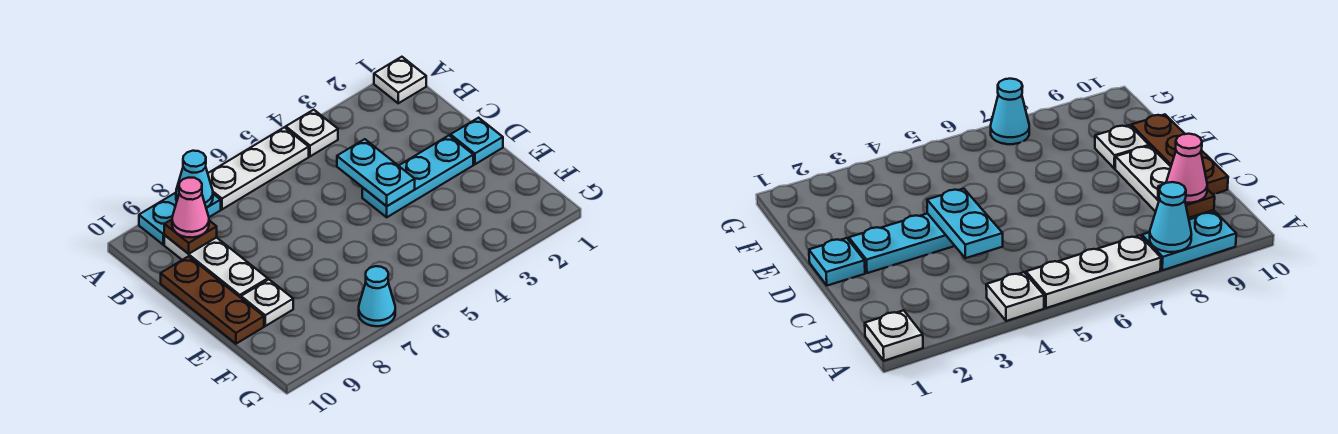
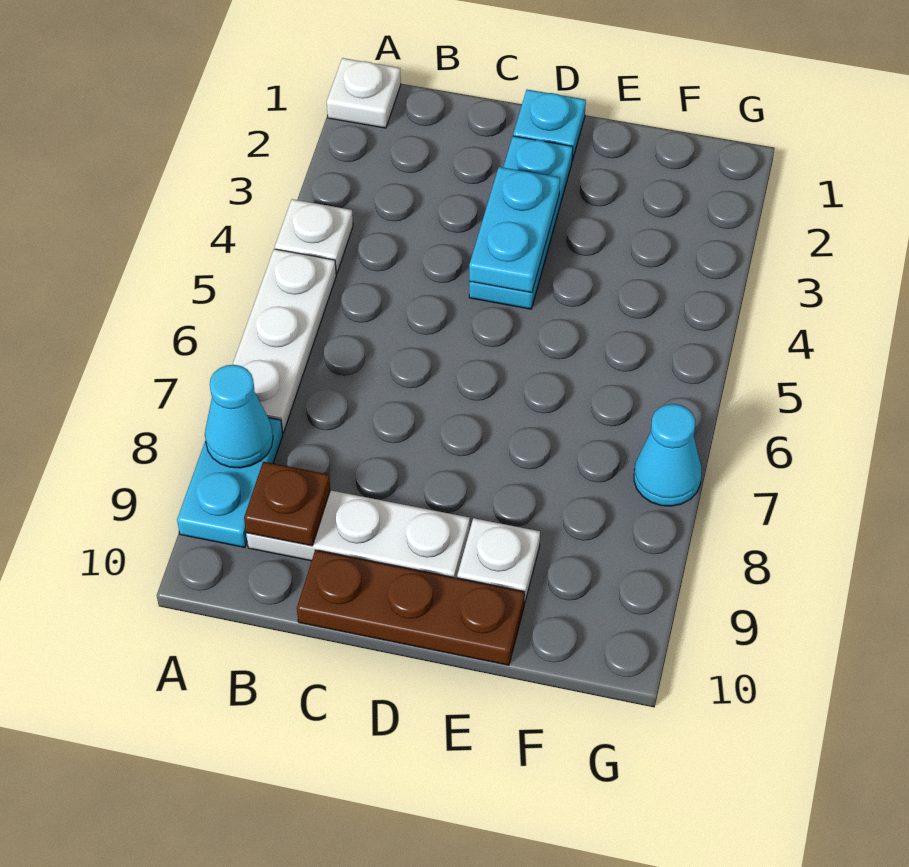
pink cone B9 level 3 -> none
cyan plate C4:D4 level 2 -> cyan plate D3:D4 level 2

